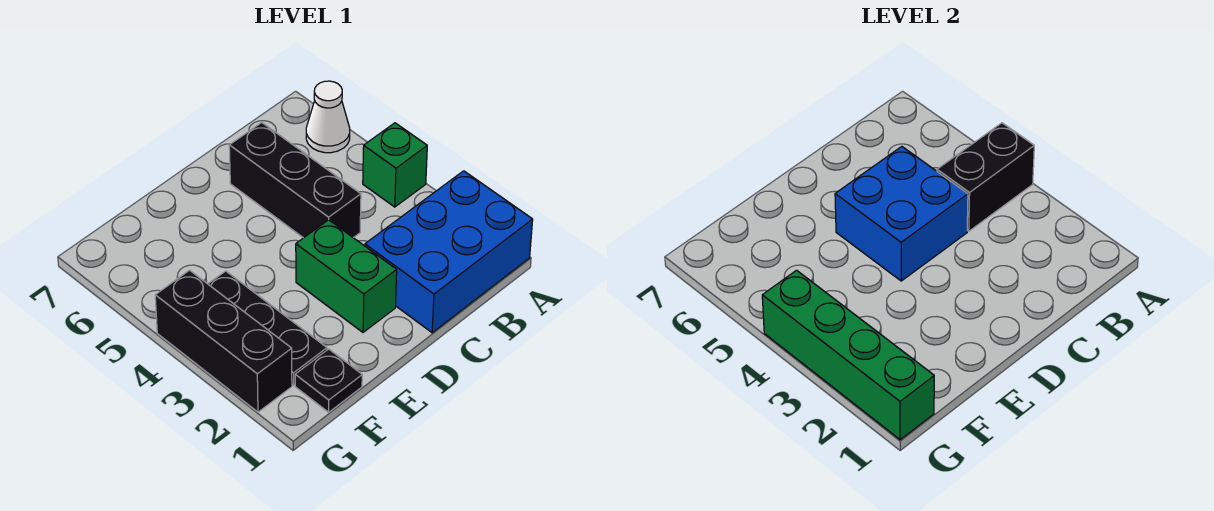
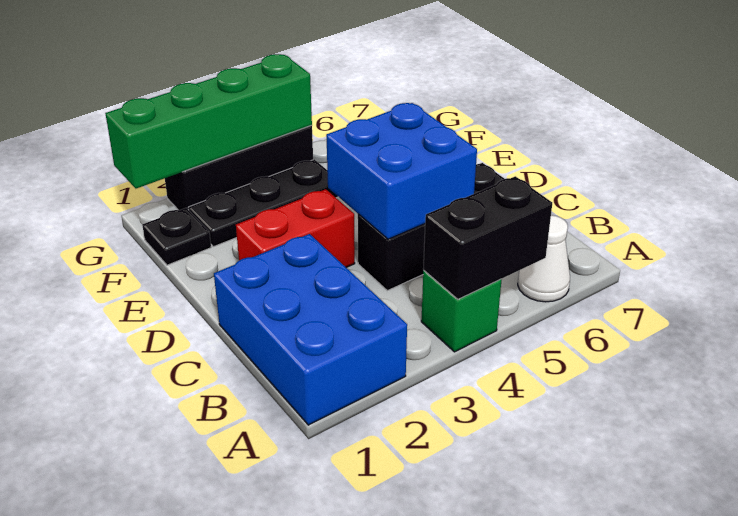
black brick A4:B4 level 2 -> black brick A4:A5 level 2
green brick D2:D3 level 1 -> red brick D2:D3 level 1

